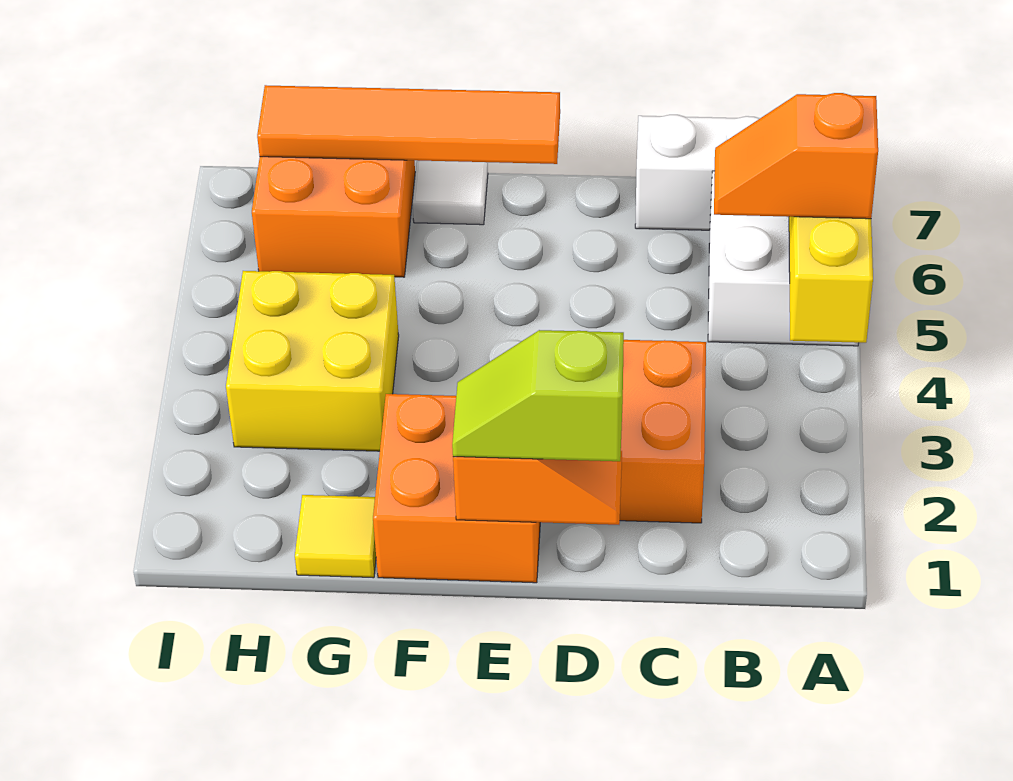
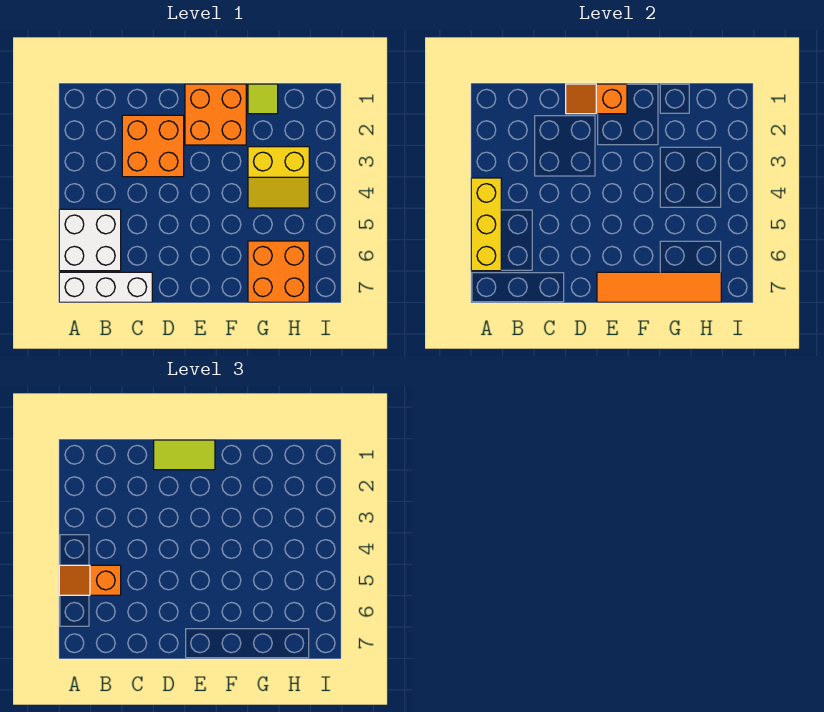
orange slope A5:B5 level 3 top A -> orange slope A5:B5 level 3 top B
lime slope D1:E1 level 3 top D -> lime tile D1:E1 level 3
white tile F7 level 1 -> none
yellow tile G1 level 1 -> lime tile G1 level 1
yellow brick G3:H4 level 1 -> yellow slope G3:H4 level 1 top 3

